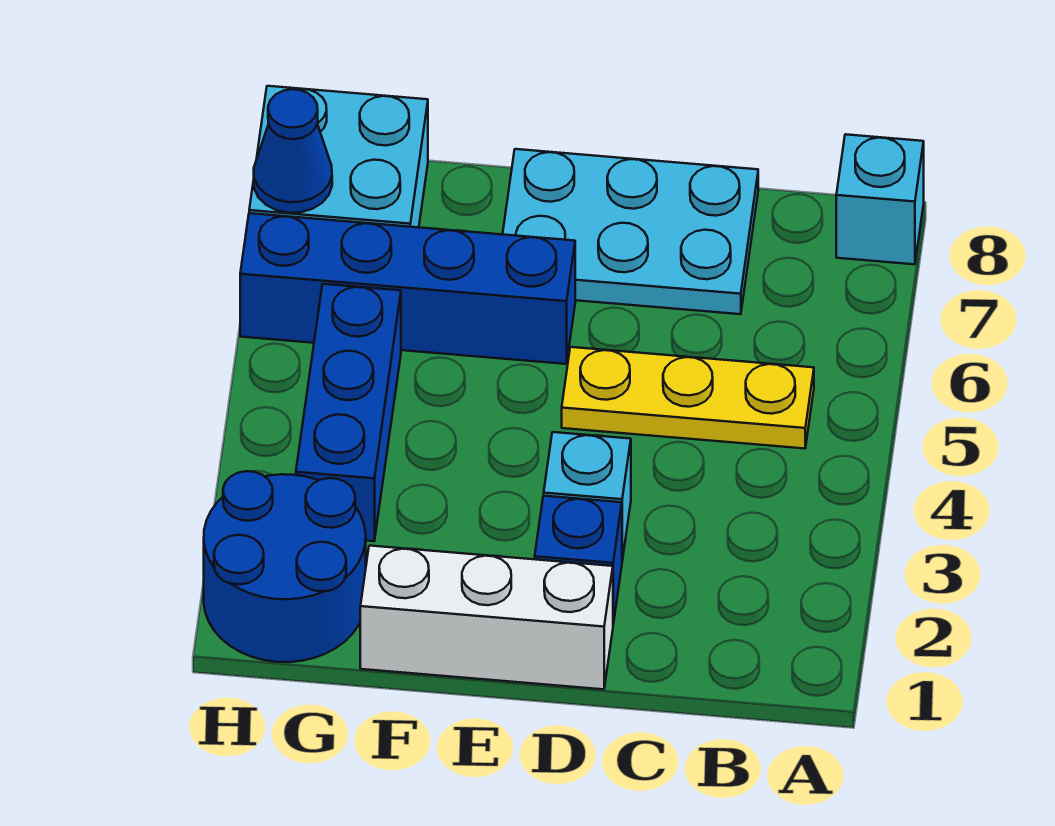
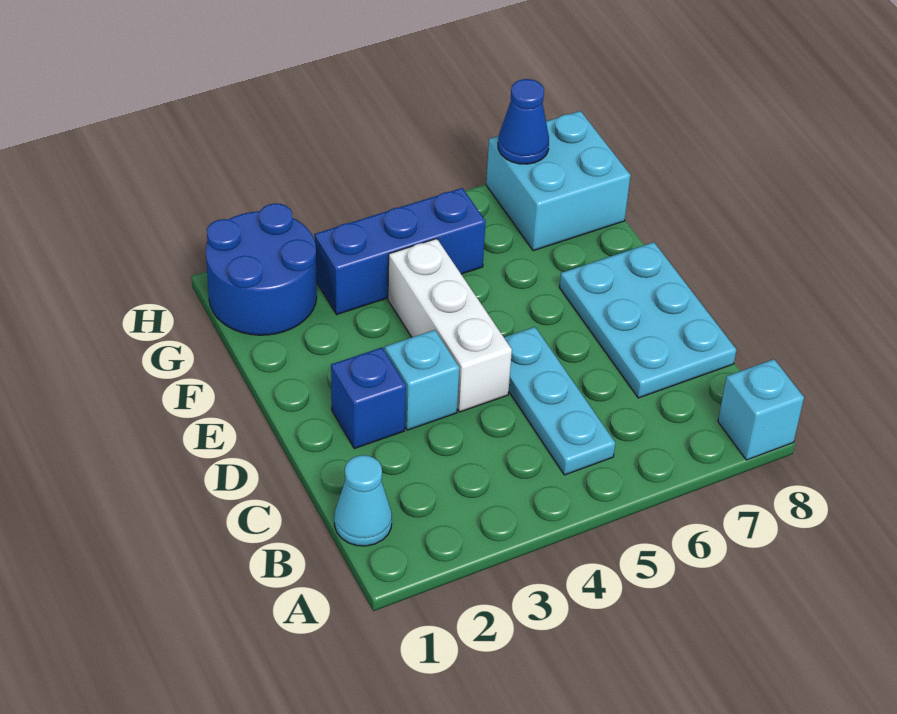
none -> cyan cone B1 level 1
yellow plate B5:D5 level 1 -> cyan plate B5:D5 level 1
white brick D1:F1 level 1 -> white brick D4:F4 level 1
blue brick E6:H6 level 1 -> none

